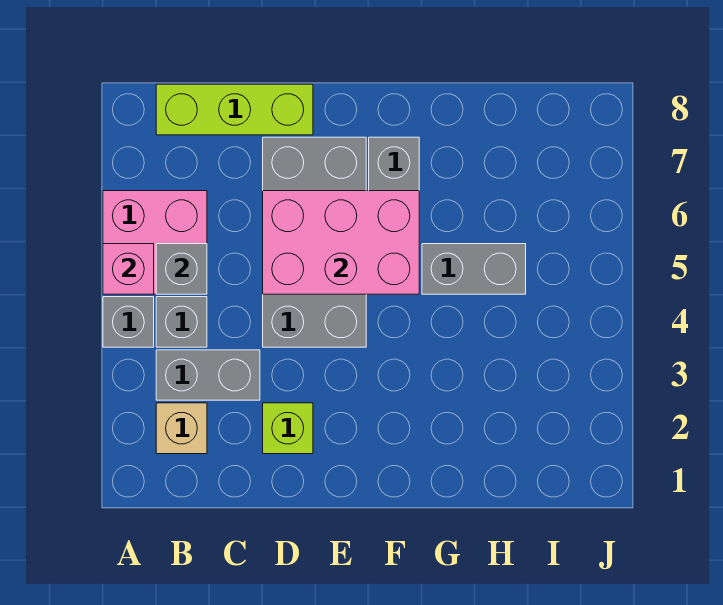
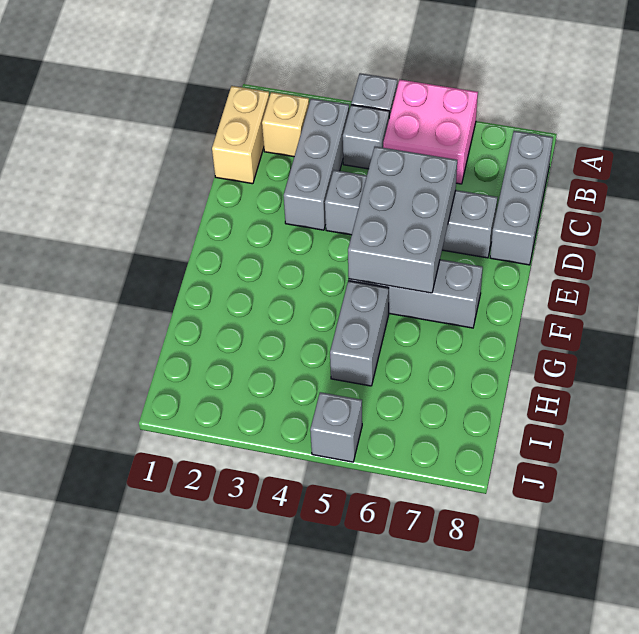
pink brick A5 level 2 -> none
none -> tan brick B1:C1 level 1
grey brick B3:C3 level 1 -> grey brick B3:D3 level 1
grey brick B5 level 2 -> grey brick J5 level 1
lime brick B8:D8 level 1 -> grey brick B8:D8 level 1
lime brick D2 level 1 -> none
grey brick D4:E7 level 1 -> grey brick D4:D7 level 1
pink brick D5:F6 level 2 -> grey brick D5:F6 level 2

